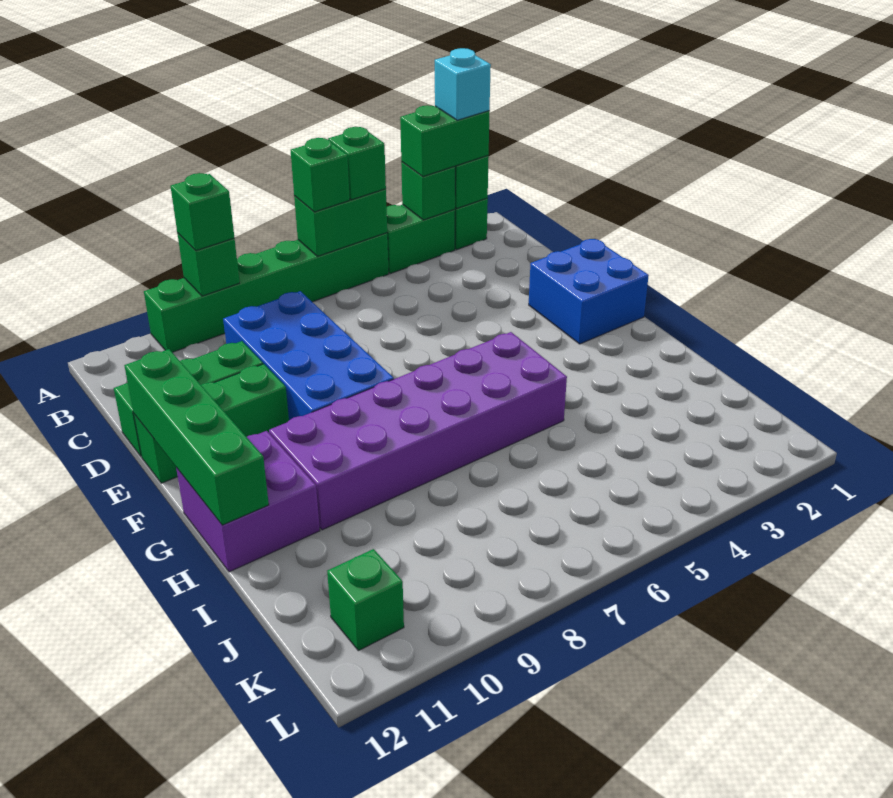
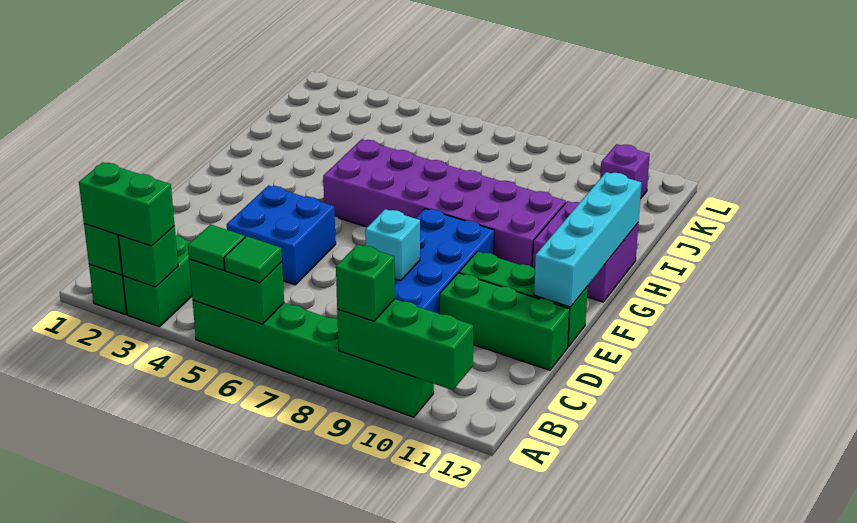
cyan brick A2 level 4 -> cyan brick D8 level 2
green brick A3:A4 level 1 -> green brick A3:B3 level 1
green brick A5 level 3 -> green tile A5 level 3
green brick A6 level 3 -> green tile A6 level 3
green brick A9 level 2 -> green brick A9:A11 level 2
blue brick E1:F2 level 1 -> blue brick D4:E5 level 1
green brick E12:H12 level 2 -> cyan brick E12:H12 level 2
green brick K11 level 1 -> purple brick K11 level 1

